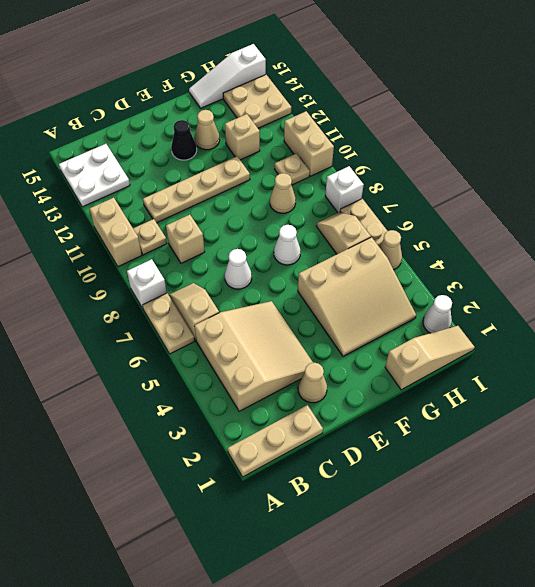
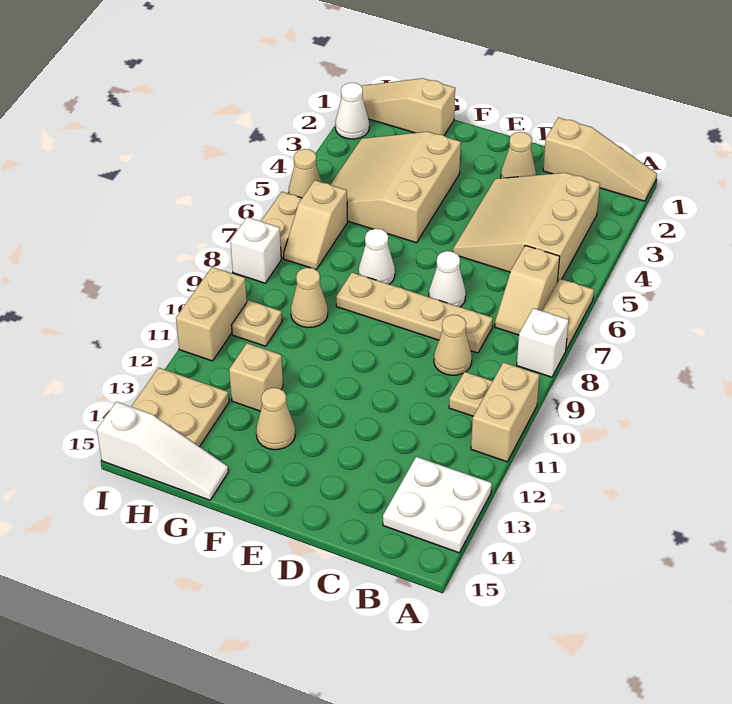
tan plate A1:C1 level 1 -> tan slope A1:C1 level 1 top C
tan brick C9 level 1 -> tan cone C9 level 1
tan plate C11:F11 level 1 -> tan plate C8:F8 level 1
black cone E13 level 1 -> none
tan slope F3:H5 level 1 top 5 -> tan slope F3:H5 level 1 top F

